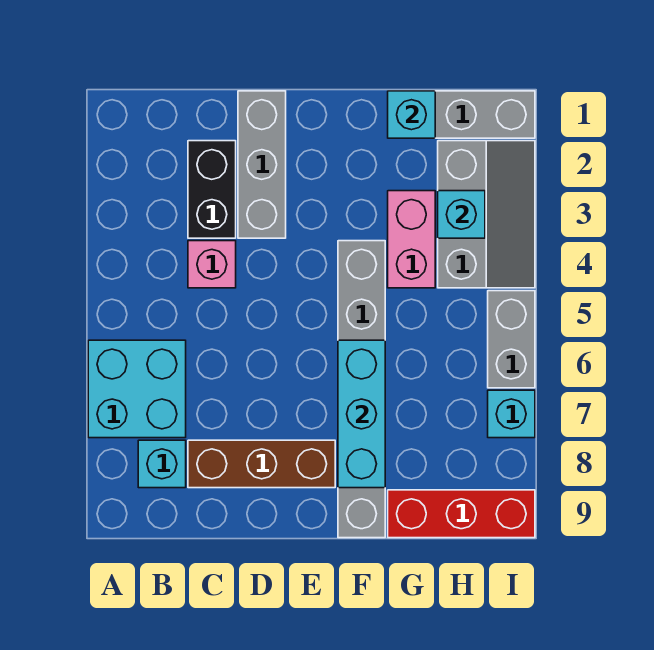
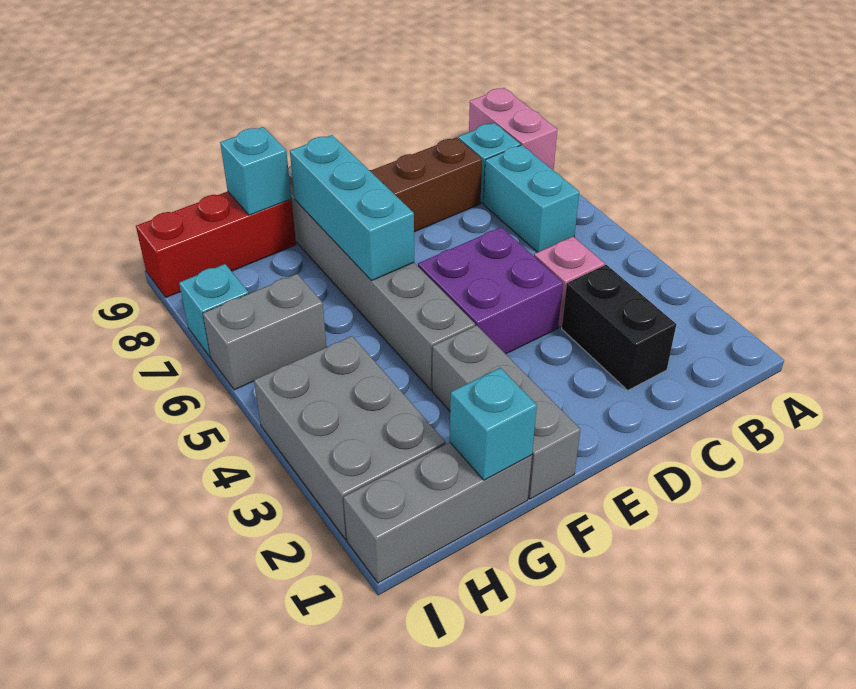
cyan brick A6:B7 level 1 -> cyan brick B6:B7 level 1
grey brick D1:D3 level 1 -> grey brick F1:F3 level 1
none -> purple brick D4:E5 level 1
pink brick G3:G4 level 1 -> pink brick A8:A9 level 1
grey slope H2:I4 level 1 top H -> grey brick H2:I4 level 1
cyan brick H3 level 2 -> cyan brick G9 level 2
grey brick I5:I6 level 1 -> grey brick H6:I6 level 1

